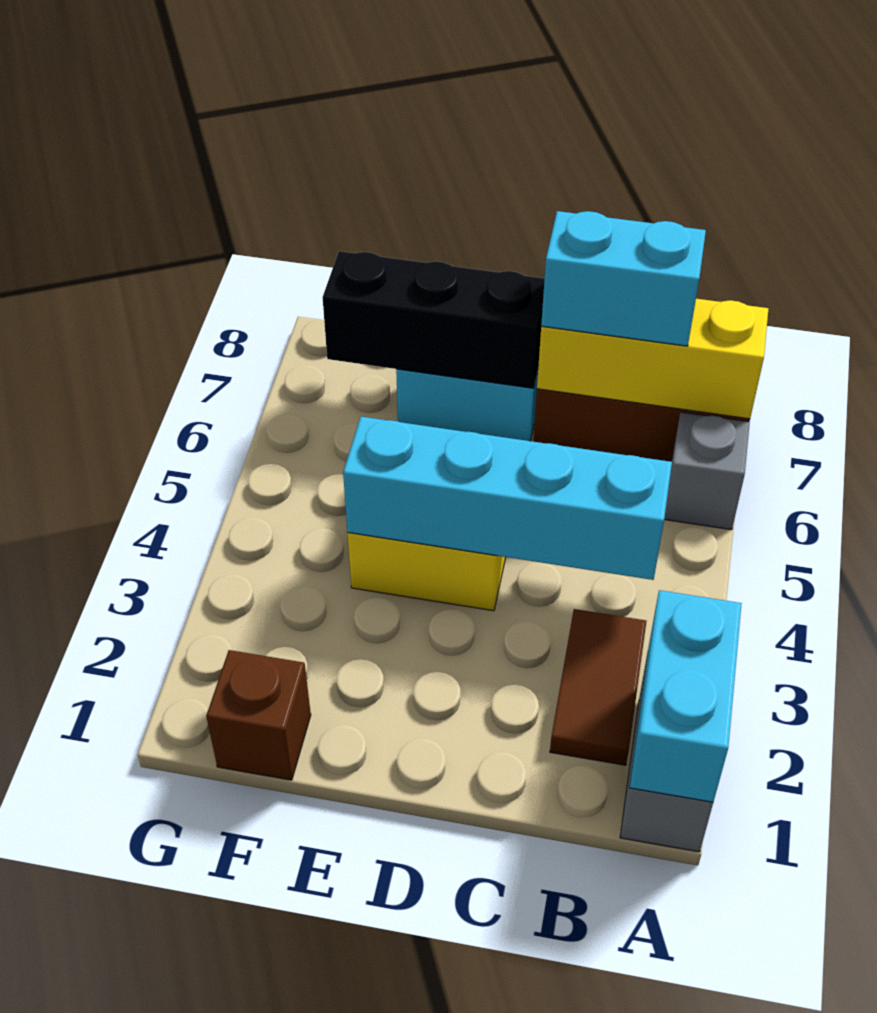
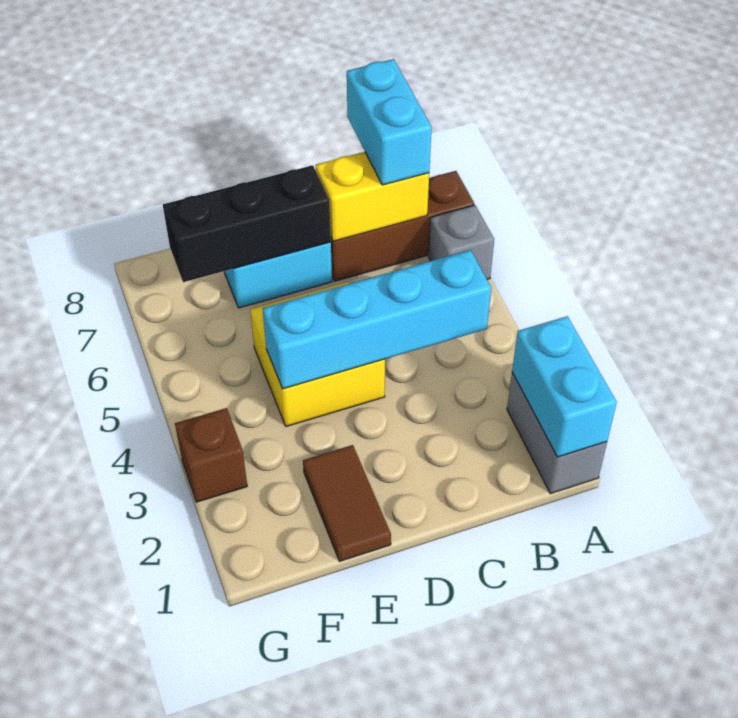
yellow brick A7:C7 level 2 -> yellow brick B7:C7 level 2
brown tile B2:B3 level 1 -> brown tile E1:E2 level 1
cyan brick B7:C7 level 3 -> cyan brick B7:B8 level 3
brown brick F1 level 1 -> brown brick G3 level 1

